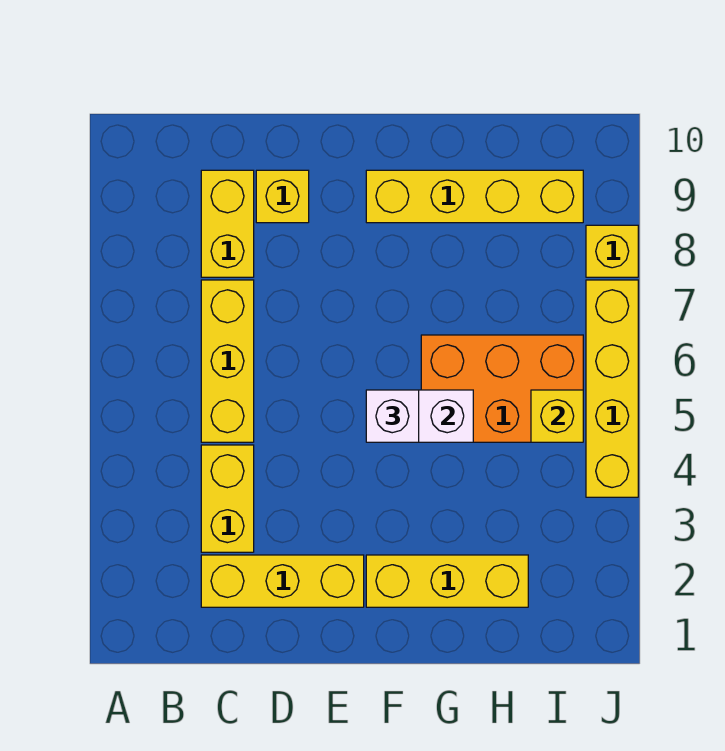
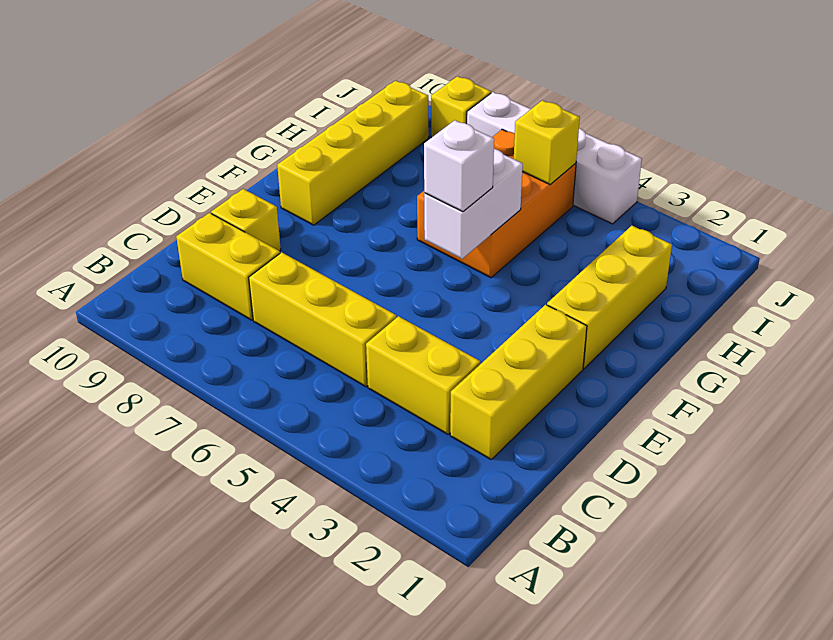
yellow brick J4:J7 level 1 -> white brick J4:J7 level 1

